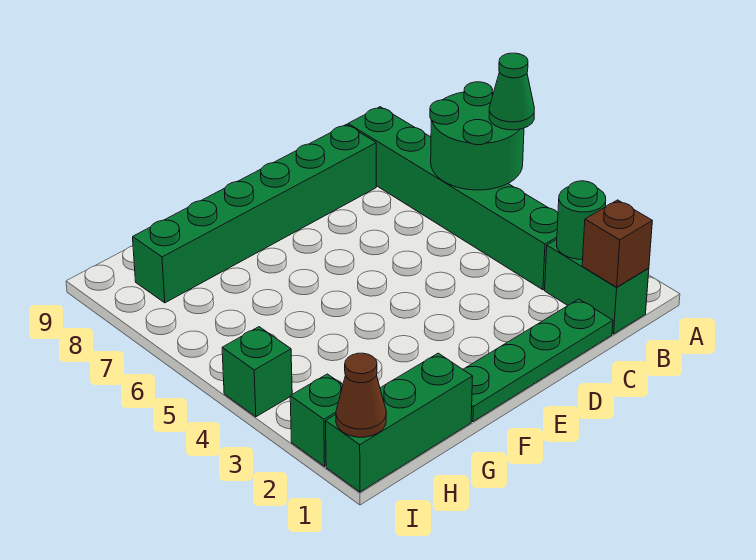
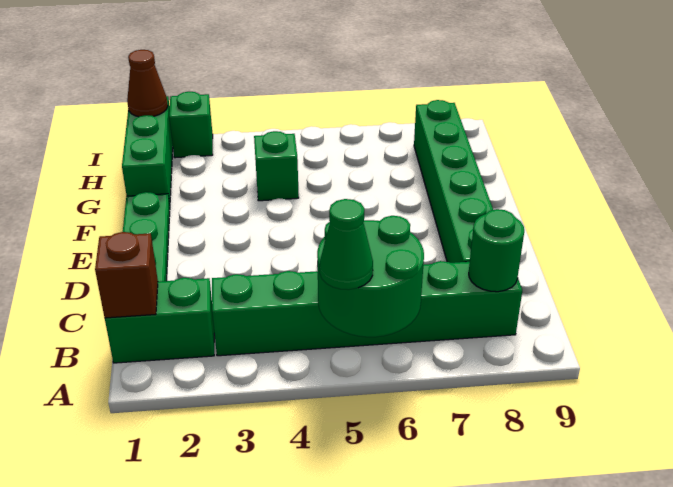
green round brick B2 level 2 -> green round brick B8 level 2
green brick I4 level 1 -> green brick G4 level 1

